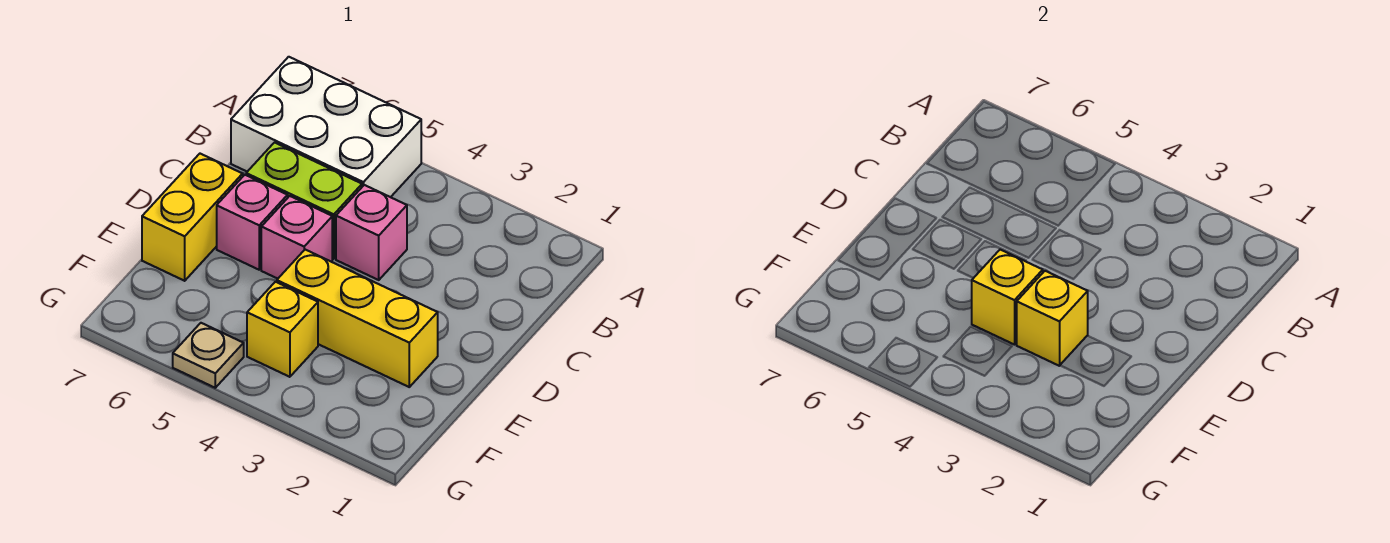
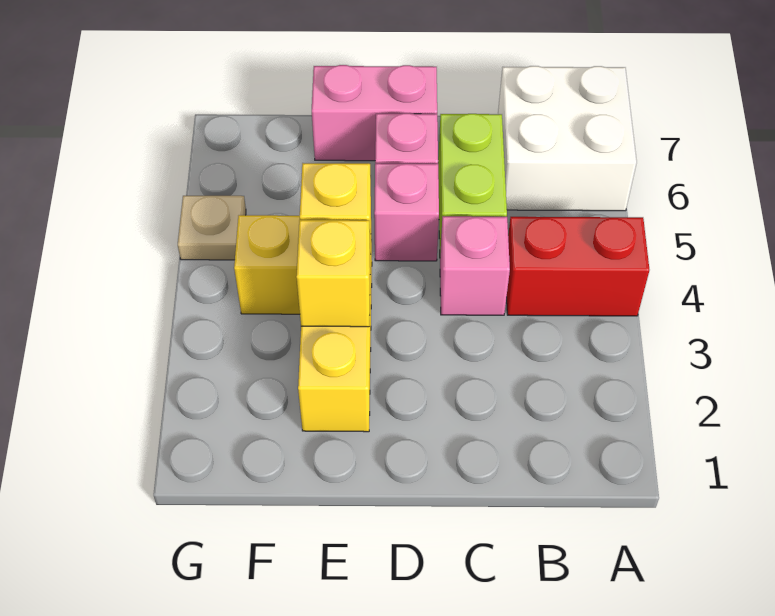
none -> red brick A4:B4 level 1
white brick A5:B7 level 1 -> white brick A6:B7 level 1
yellow brick D7:E7 level 1 -> pink brick D7:E7 level 1

